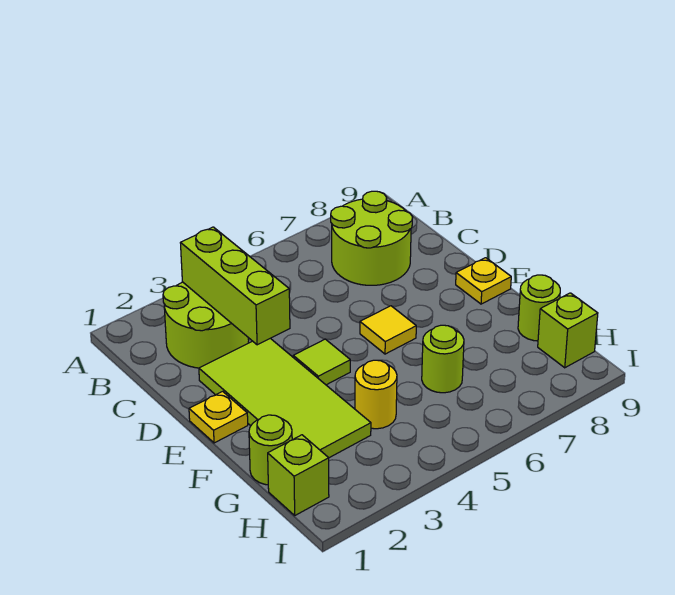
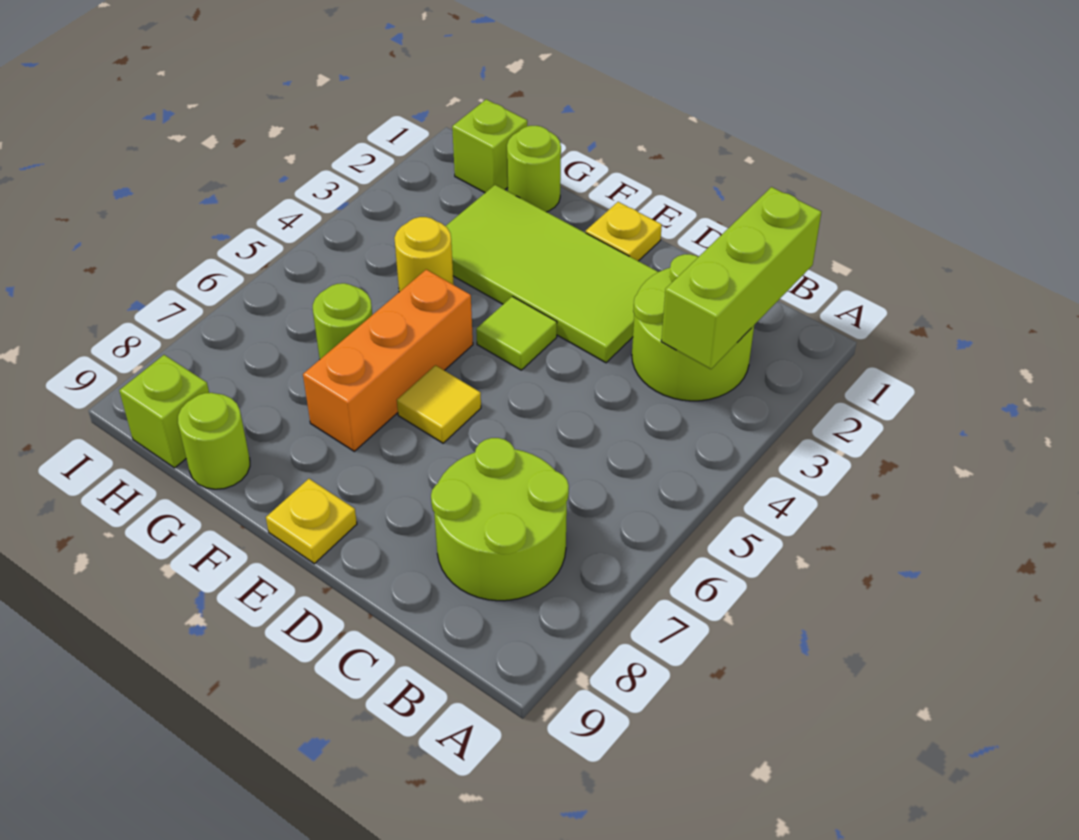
lime brick B3:D3 level 2 -> lime brick B1:B3 level 2
none -> orange brick F5:F7 level 1

